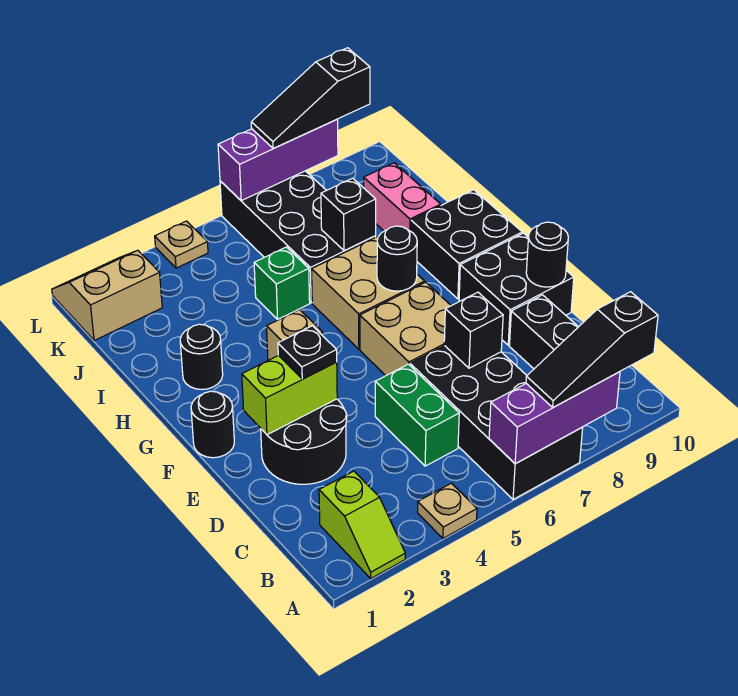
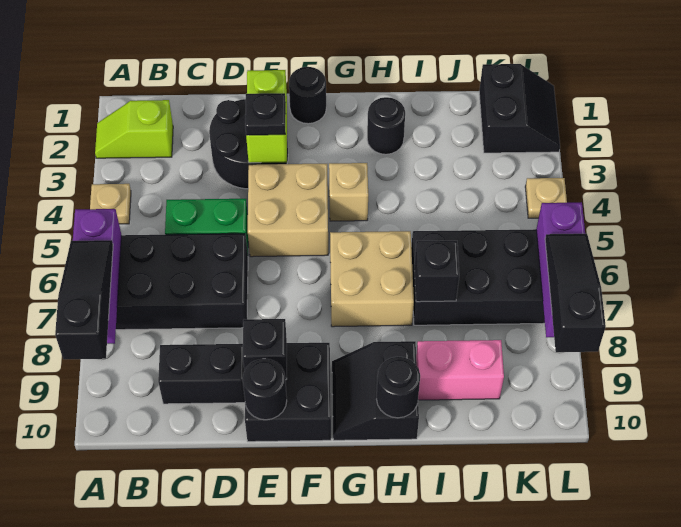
black brick D7 level 2 -> black brick E9 level 2
tan brick E6:F7 level 1 -> tan brick E4:F5 level 1
black round brick G7 level 2 -> black round brick H10 level 2
black brick G9:H10 level 1 -> black slope G9:H10 level 1 top H
green brick I5 level 1 -> none
tan slope K1:L2 level 1 top K -> black slope K1:L2 level 1 top K

